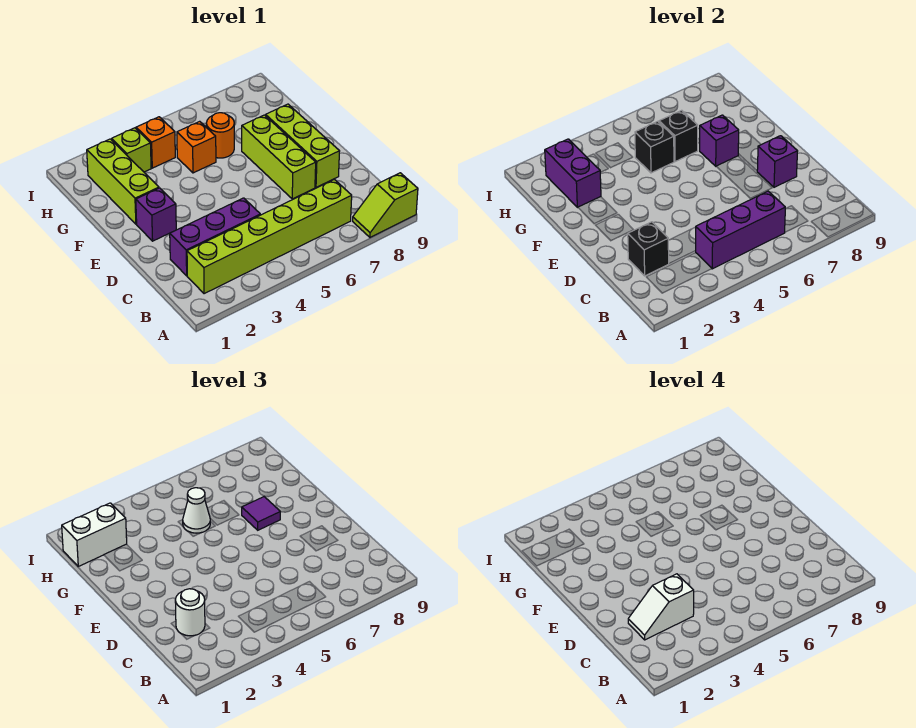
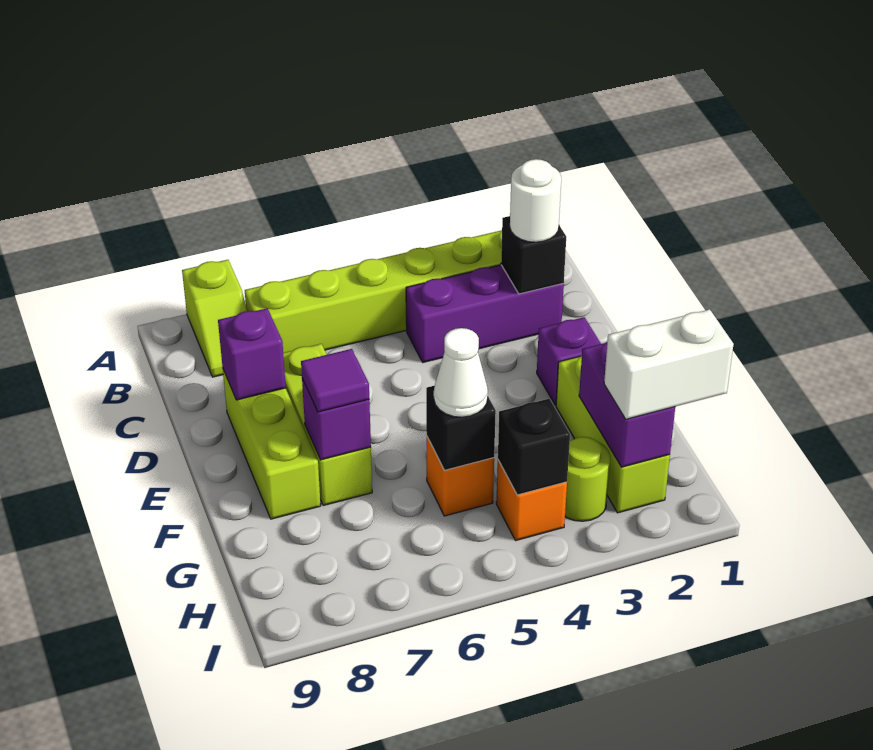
lime slope A8:A9 level 1 top 9 -> lime slope A8:B8 level 1 top A
purple brick B4:B6 level 2 -> none
white slope C2:C3 level 4 top 3 -> none
orange round brick G6 level 1 -> none
black brick G6 level 2 -> black brick H4 level 2
lime brick H3 level 1 -> lime round brick H3 level 1

